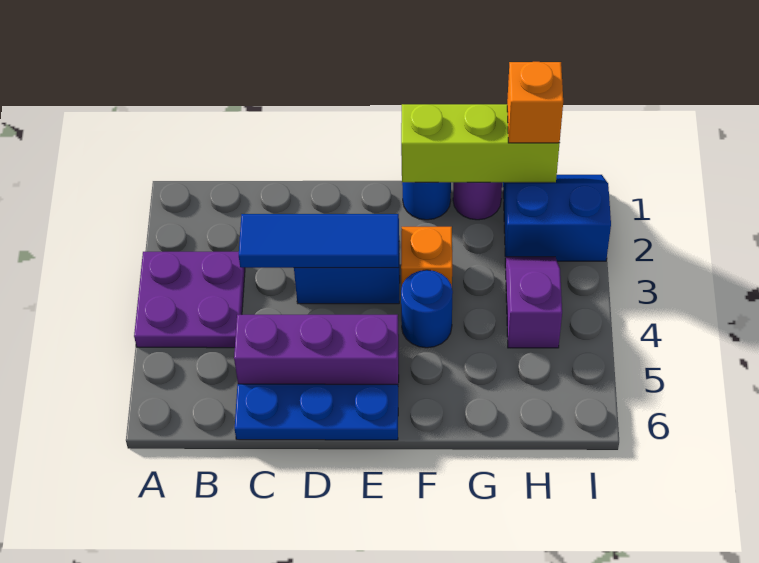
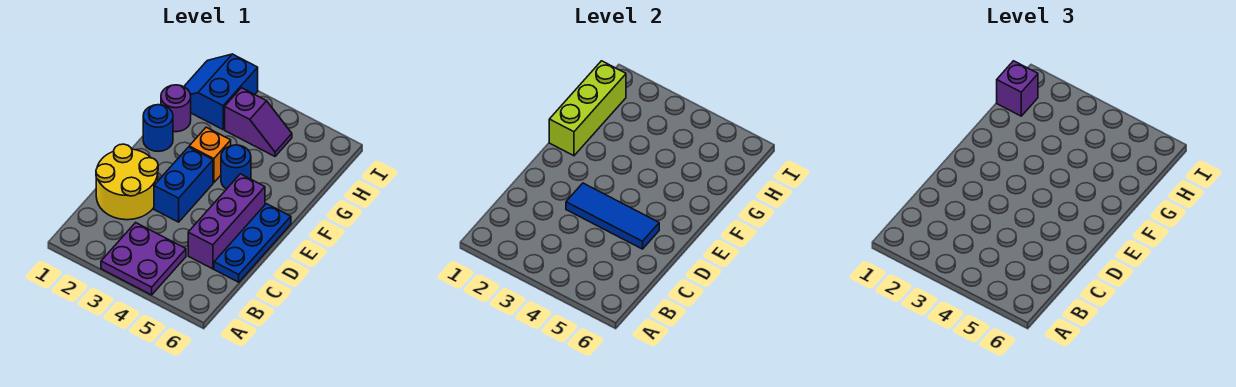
none -> yellow round brick C1:D2 level 1
blue tile C3:E3 level 2 -> blue tile D3:D5 level 2
orange brick H1 level 3 -> purple brick H1 level 3
purple slope H3:H4 level 1 top 4 -> purple slope H3:H4 level 1 top 3

